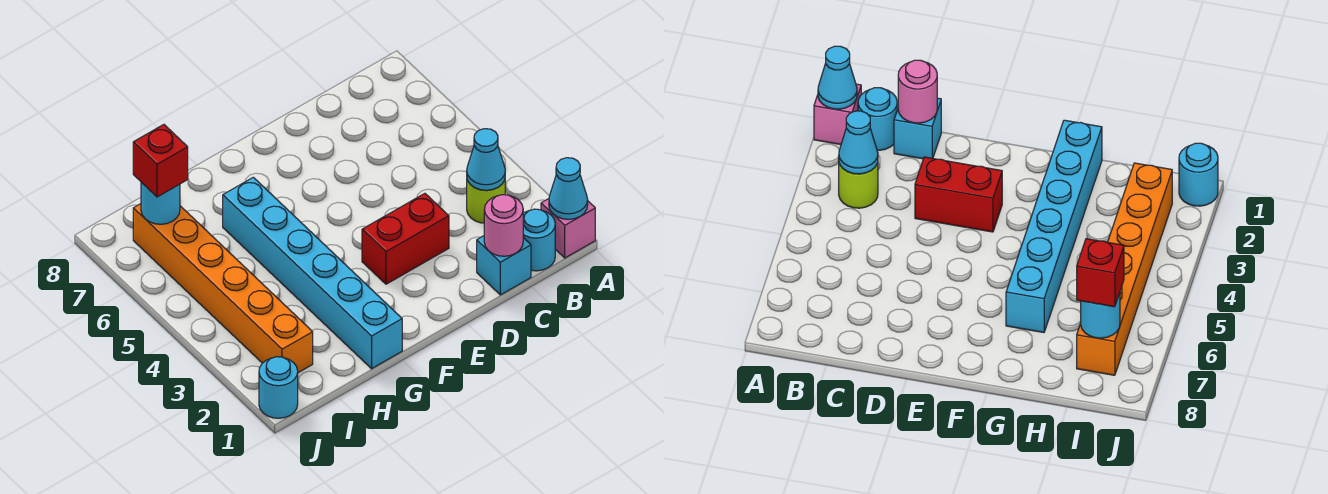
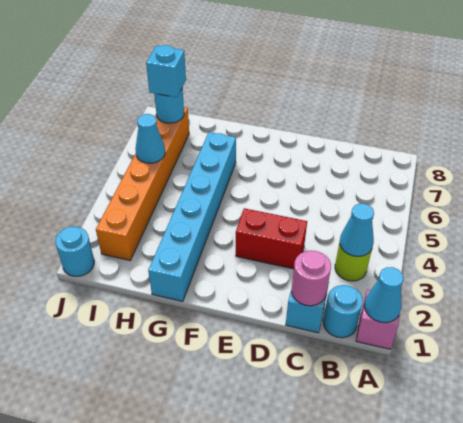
none -> cyan cone I5 level 2
red brick I7 level 3 -> cyan brick I7 level 3

